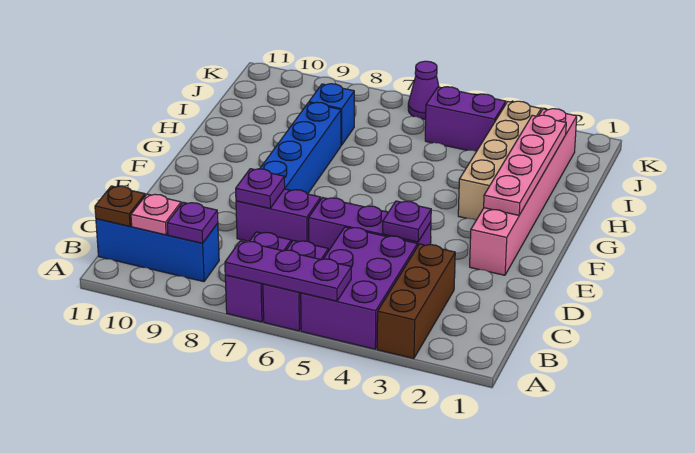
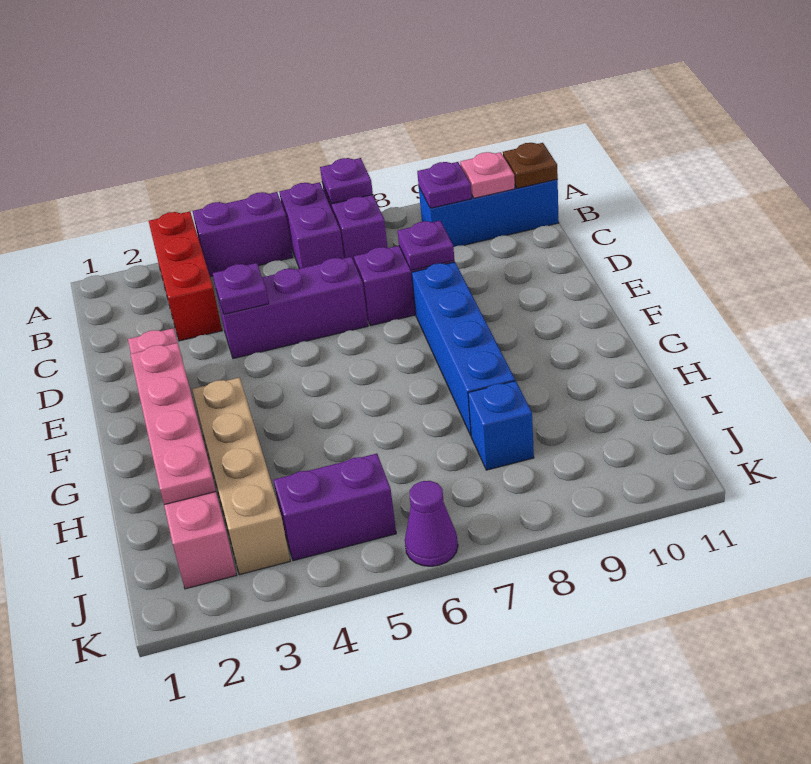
brown brick A3:C3 level 1 -> red brick A3:C3 level 1
purple brick A4:C5 level 1 -> purple brick A4:A5 level 1
purple plate A5:A7 level 2 -> purple plate A7 level 2

